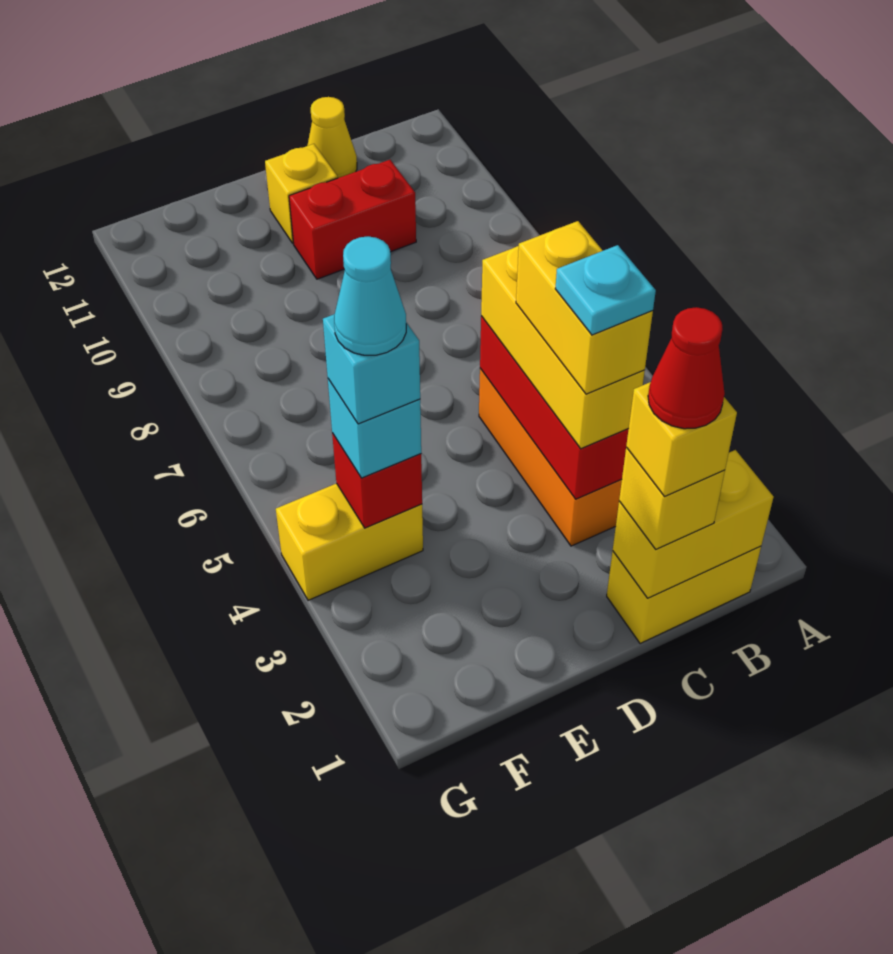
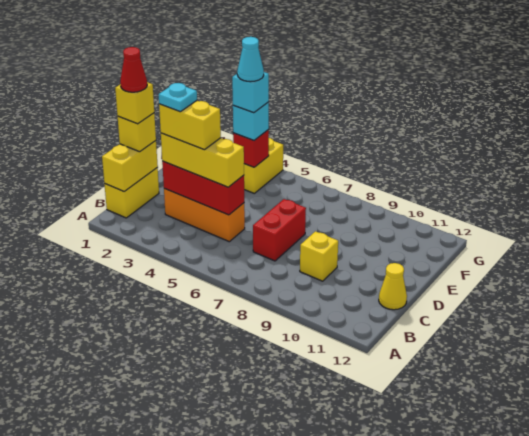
red brick C10:D10 level 1 -> red brick C7:D7 level 1
yellow brick D11 level 1 -> yellow brick C9 level 1

